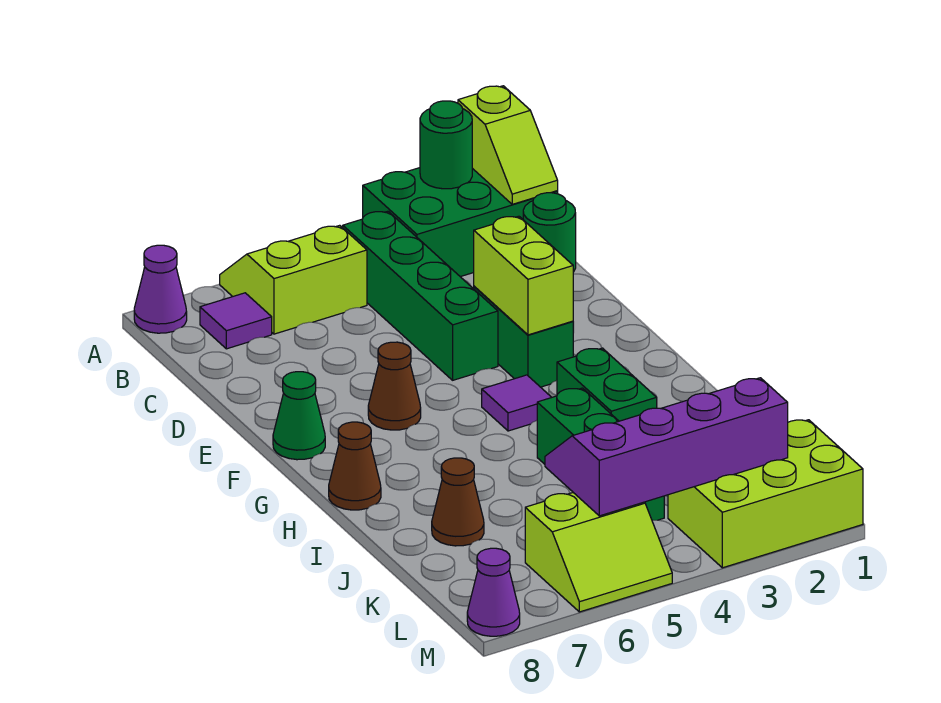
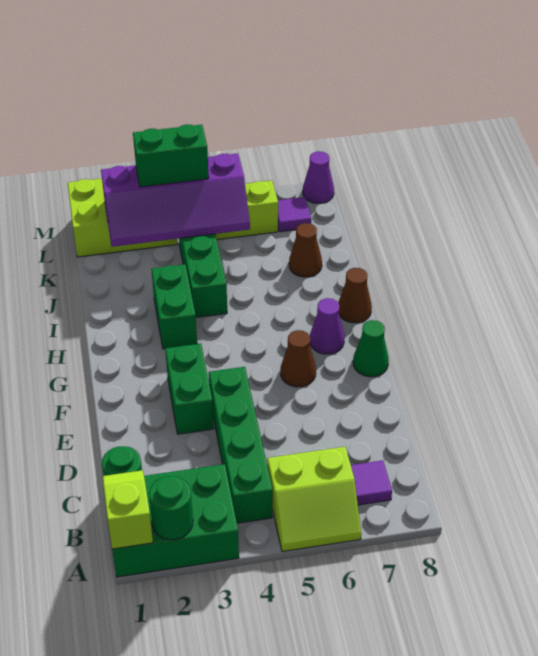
purple cone A8 level 1 -> purple cone G7 level 1
lime brick E3:F3 level 2 -> none
purple tile G4 level 1 -> purple tile L7 level 1
none -> green brick L3:L4 level 3

